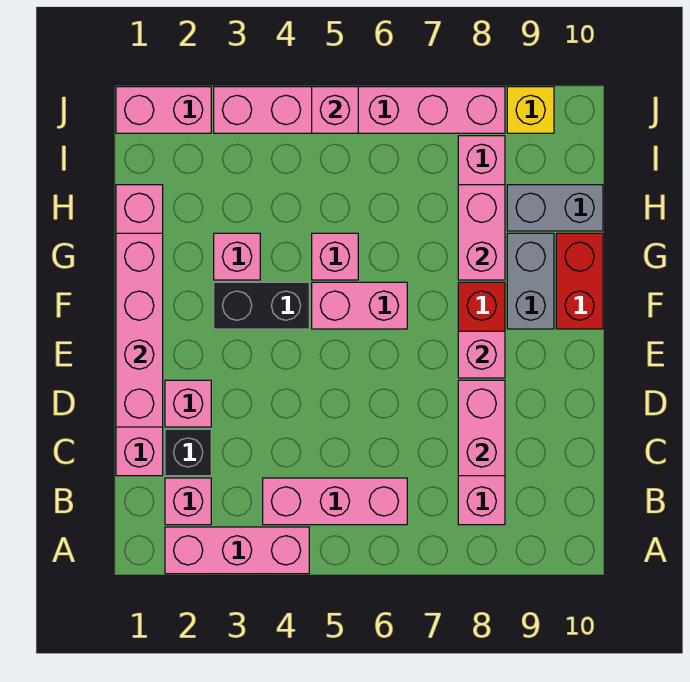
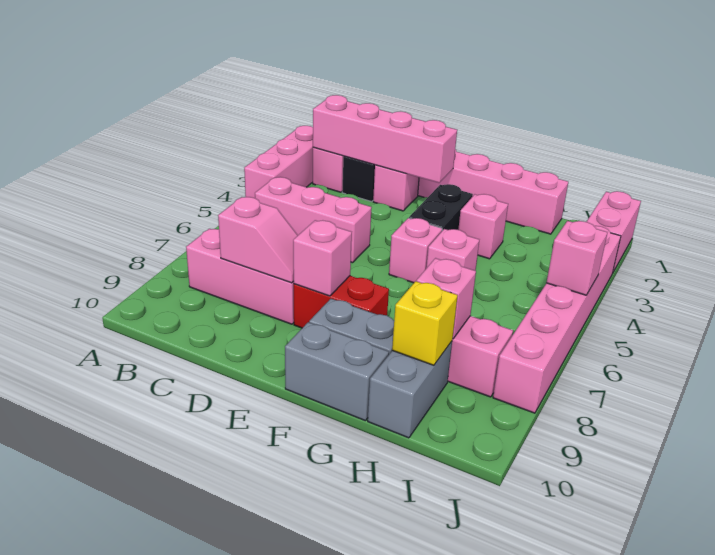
pink brick B4:B6 level 1 -> pink brick B5:D5 level 1
pink brick C8:D8 level 2 -> pink slope C8:D8 level 2 top C
pink brick D1:G1 level 2 -> pink brick B2:E2 level 2
pink brick F5:F6 level 1 -> pink brick F5 level 1
red brick F10:G10 level 1 -> grey brick F10:G10 level 1
pink brick G8:H8 level 2 -> pink brick H8 level 2
yellow brick J9 level 1 -> yellow brick H9 level 2

